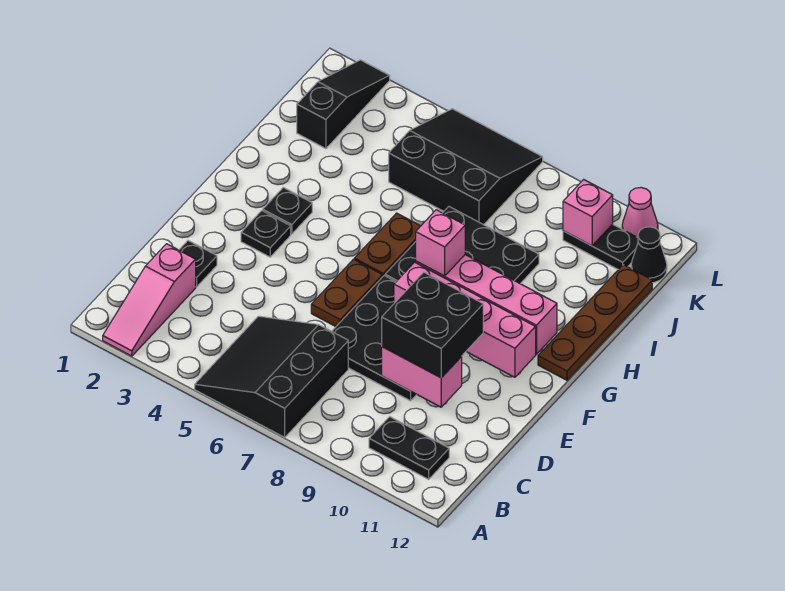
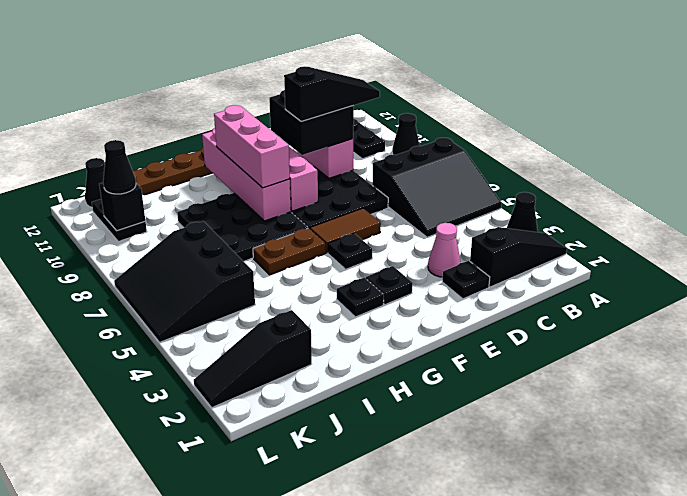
pink slope A2:C2 level 1 top C -> black slope A2:C2 level 1 top C
none -> black cone A3 level 1
none -> black cone A9 level 1
none -> black slope C9:E9 level 4 top E
brown plate E6:F6 level 1 -> brown tile E6:F6 level 1
none -> black plate F5 level 1
pink brick G8 level 3 -> pink brick G8:G10 level 3
pink brick K10 level 2 -> black brick K10 level 2
none -> black cone K10 level 3
pink cone L11 level 1 -> pink cone D3 level 1

